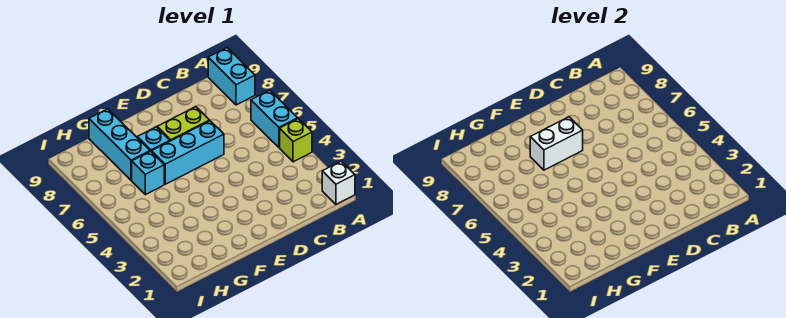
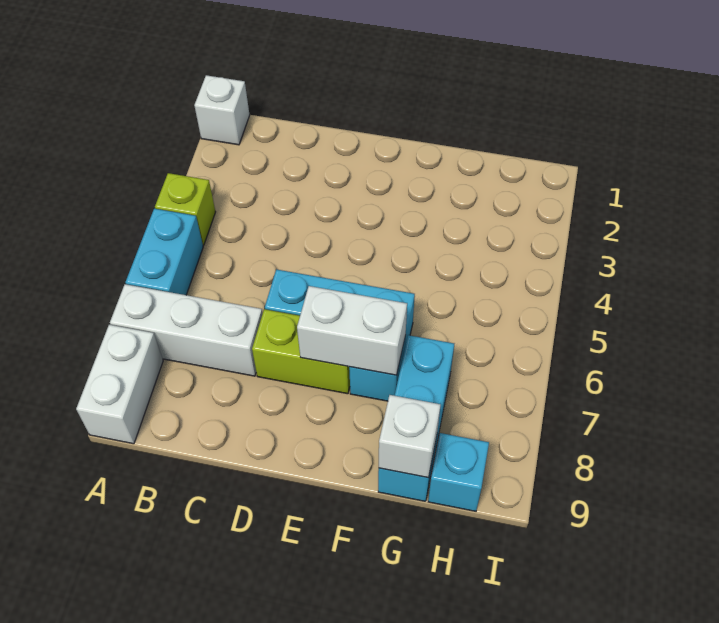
none -> white brick A7:C7 level 1
cyan brick A8:A9 level 1 -> white brick A8:A9 level 1
cyan brick G6 level 1 -> cyan brick H9 level 1
none -> white brick G9 level 2

